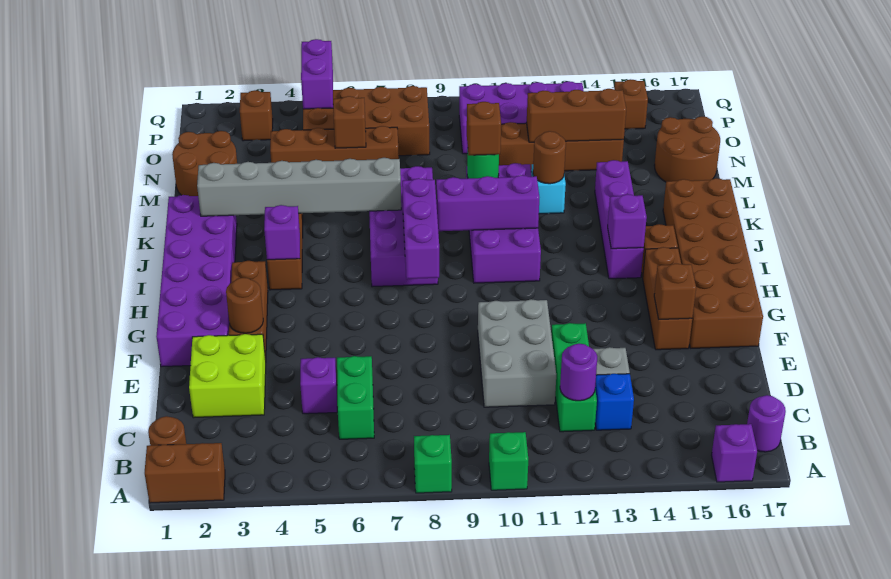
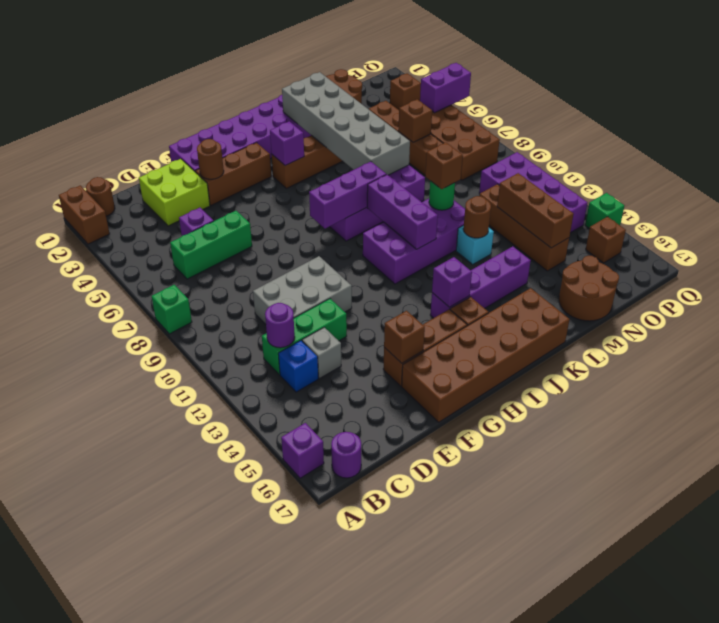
green brick A10 level 1 -> green brick Q14 level 1
green brick C6:D6 level 1 -> green brick C6:E6 level 1
grey brick K2:K7 level 2 -> grey brick K2:L7 level 2

